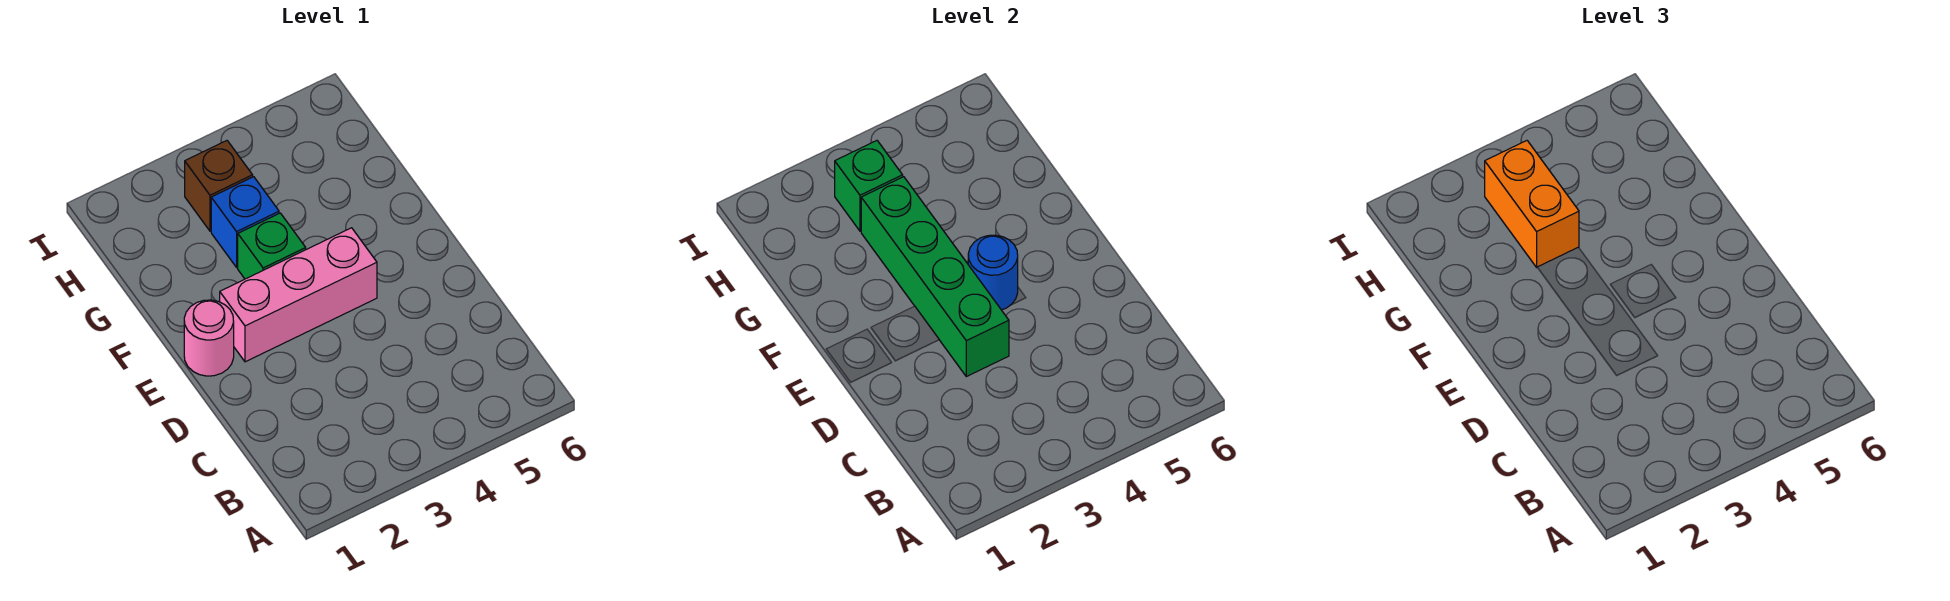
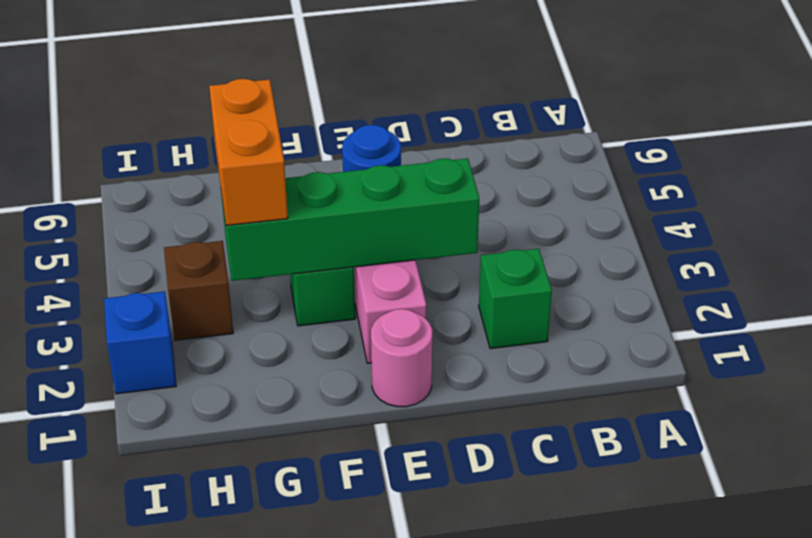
blue brick G3 level 1 -> blue brick I2 level 1
orange brick G3:H3 level 3 -> orange brick G3:G4 level 3
green brick H3 level 2 -> green brick C2 level 1

